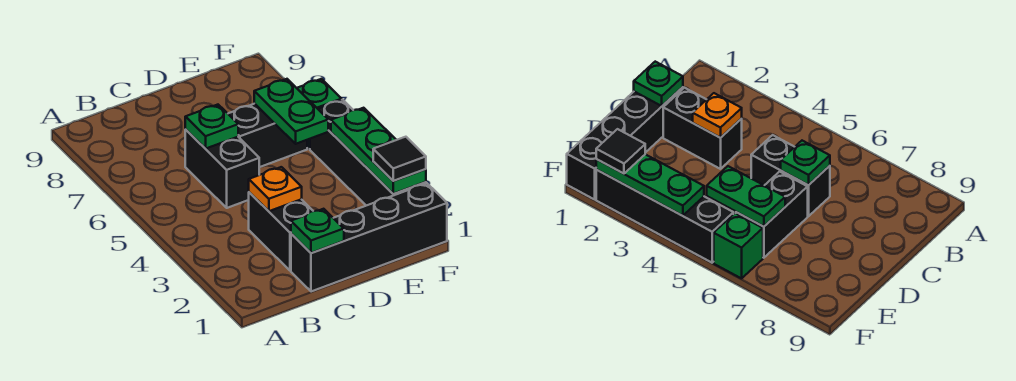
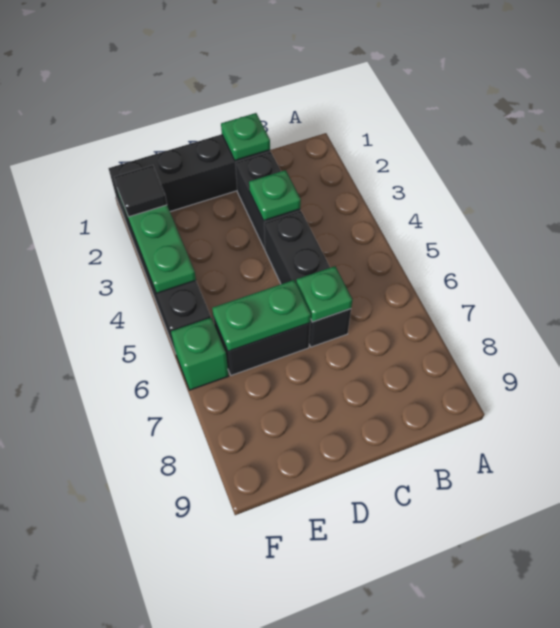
orange plate C3 level 2 -> green plate C3 level 2
black brick C5:C6 level 1 -> black brick C4:C6 level 1
green plate E5:E6 level 2 -> green plate D6:E6 level 2

